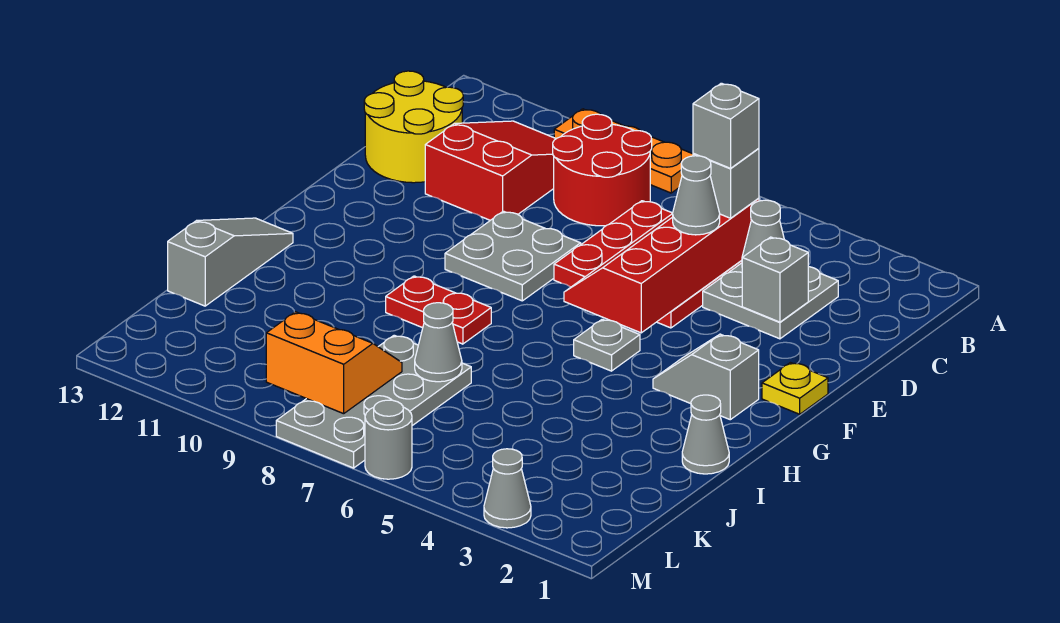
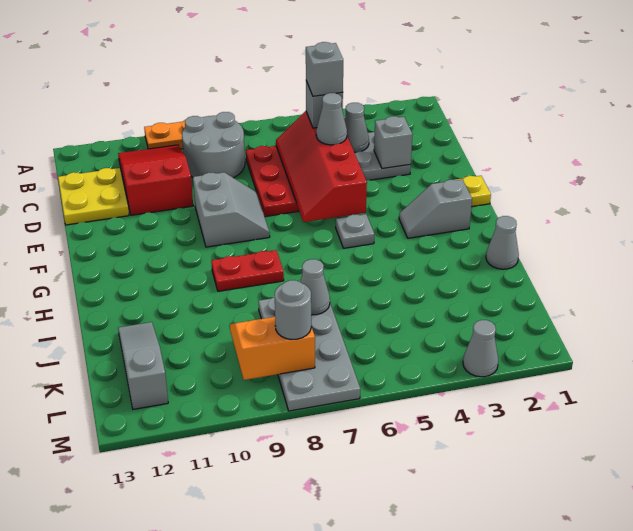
red round brick B8:C9 level 1 -> grey round brick B8:C9 level 1
yellow round brick C12:D13 level 1 -> yellow plate C12:D13 level 1
grey plate E8:F9 level 1 -> grey slope E8:F9 level 1 top 9
grey slope H13:J13 level 1 top J -> grey slope J12:L12 level 1 top L
grey round brick M6 level 1 -> grey round brick L8 level 3

